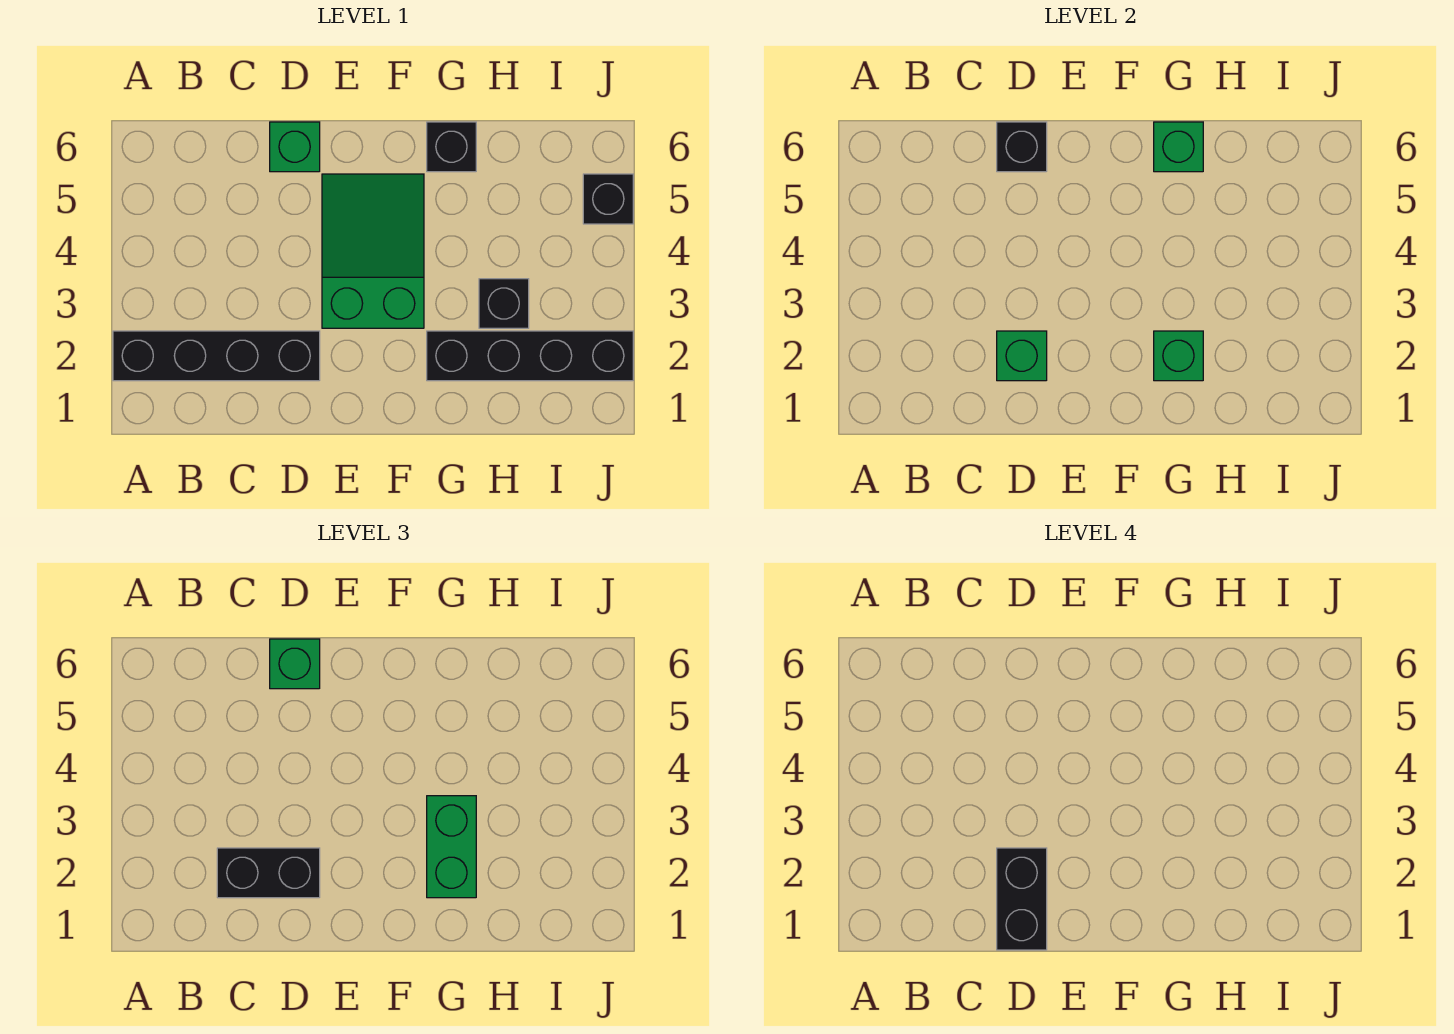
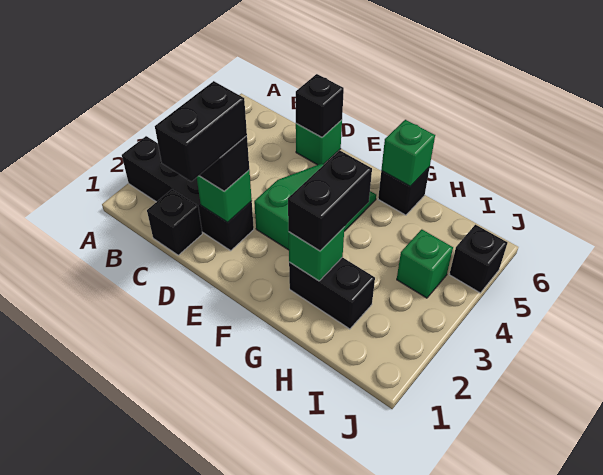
green brick D6 level 3 -> green brick I4 level 1
black brick G2:J2 level 1 -> black brick G2:H2 level 1
green brick G2:G3 level 3 -> black brick G2:G3 level 3
black brick H3 level 1 -> black brick C1 level 1

